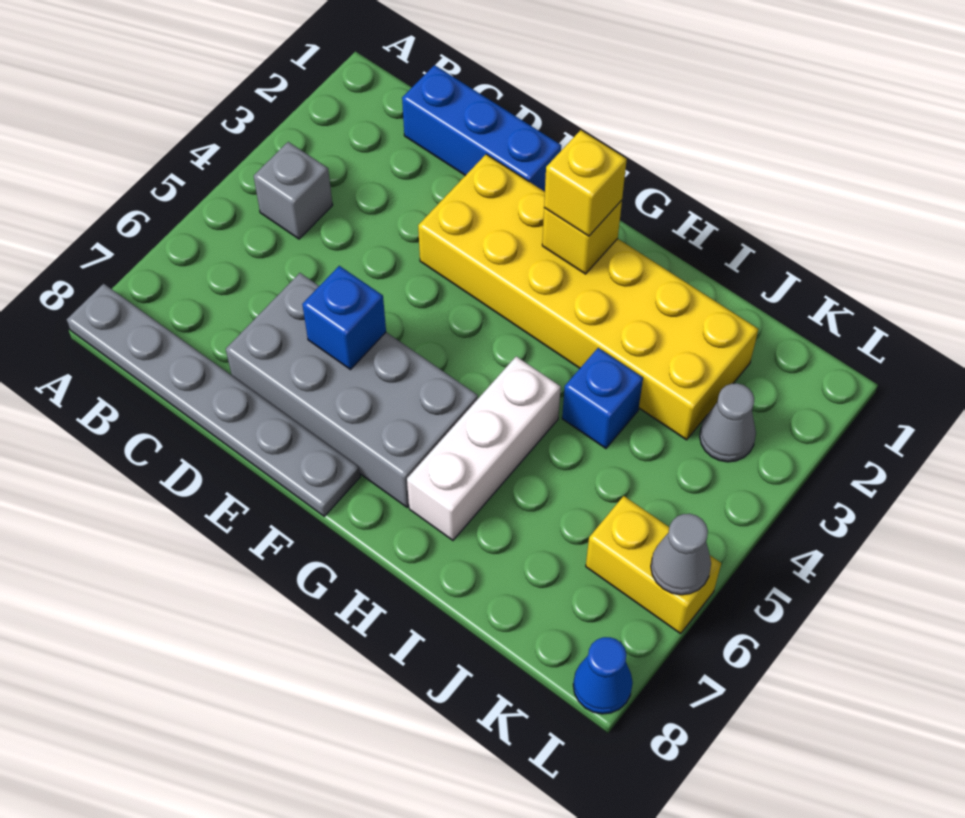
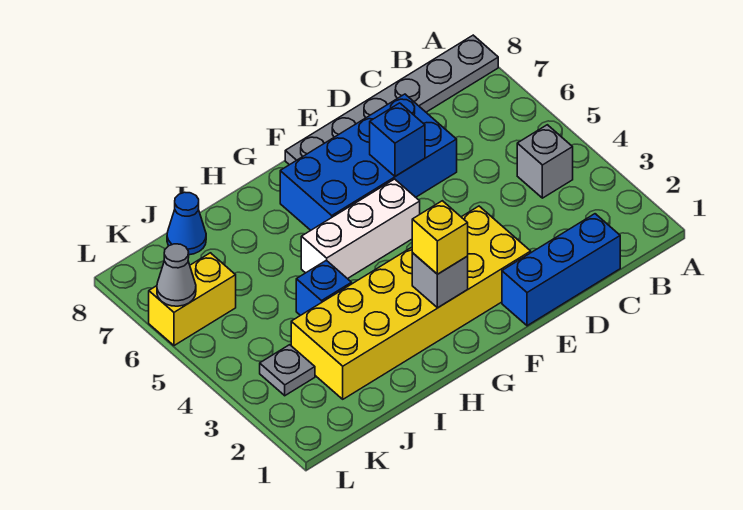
grey brick D6:G7 level 1 -> blue brick D6:G7 level 1
yellow brick G2 level 2 -> grey brick G2 level 2
white brick H5:H7 level 1 -> white brick F5:H5 level 1
grey cone K3 level 1 -> grey plate K3 level 1
blue cone L8 level 1 -> blue cone J8 level 1

